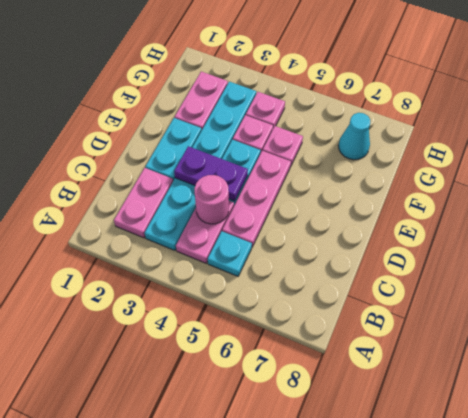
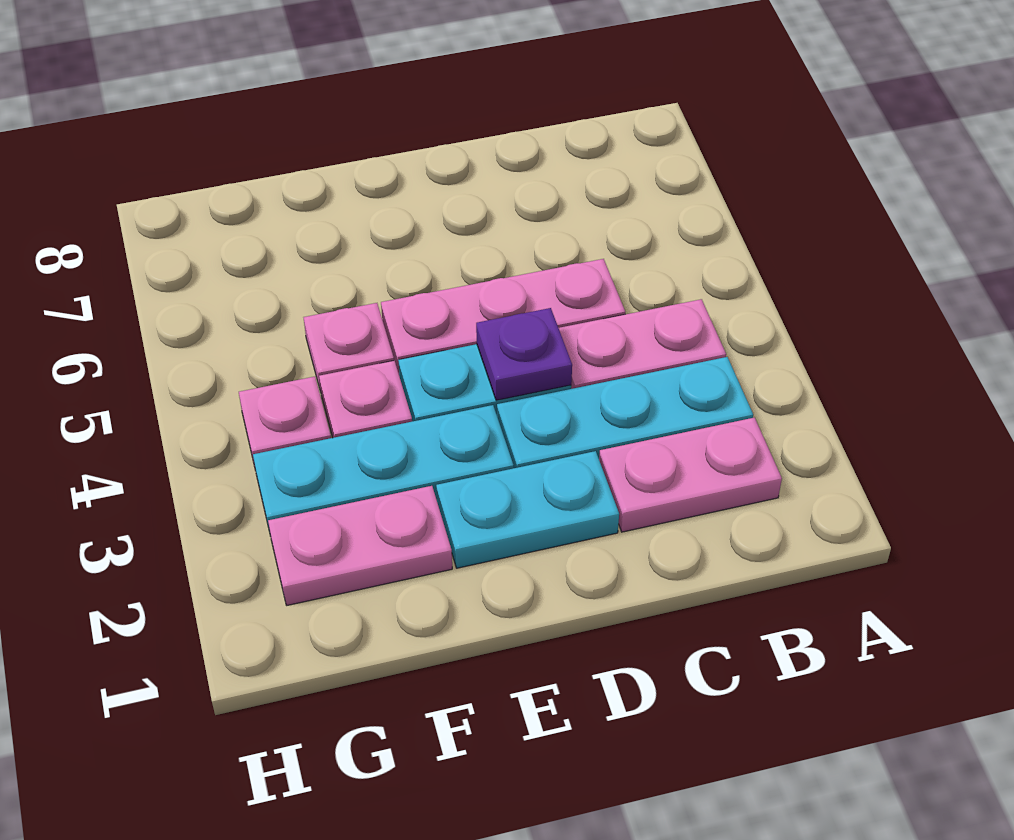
cyan plate B5 level 1 -> none
pink round brick C4 level 2 -> none
purple plate D3:D4 level 2 -> purple plate D4 level 2
cyan cone G7 level 1 -> none

